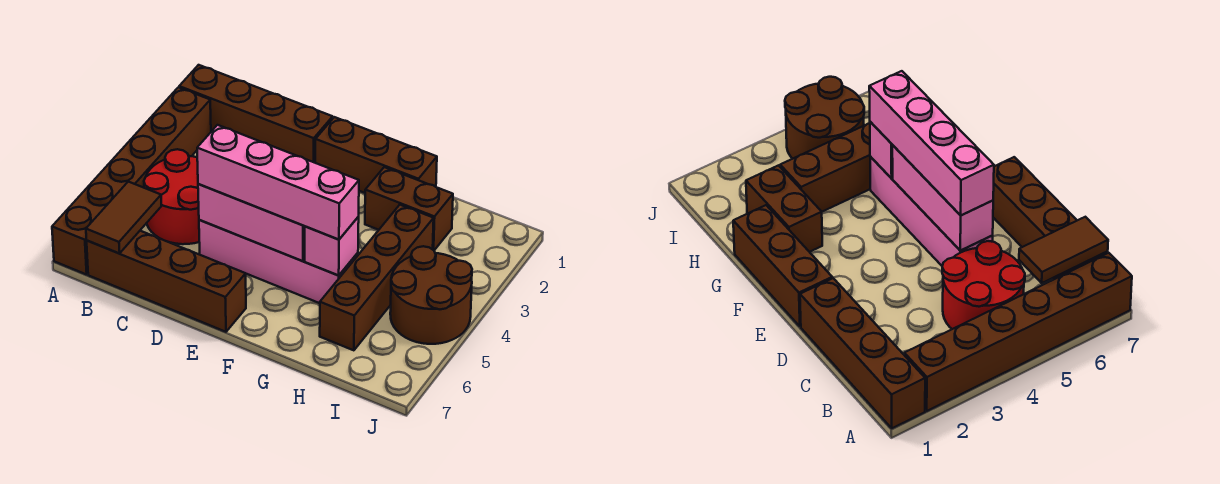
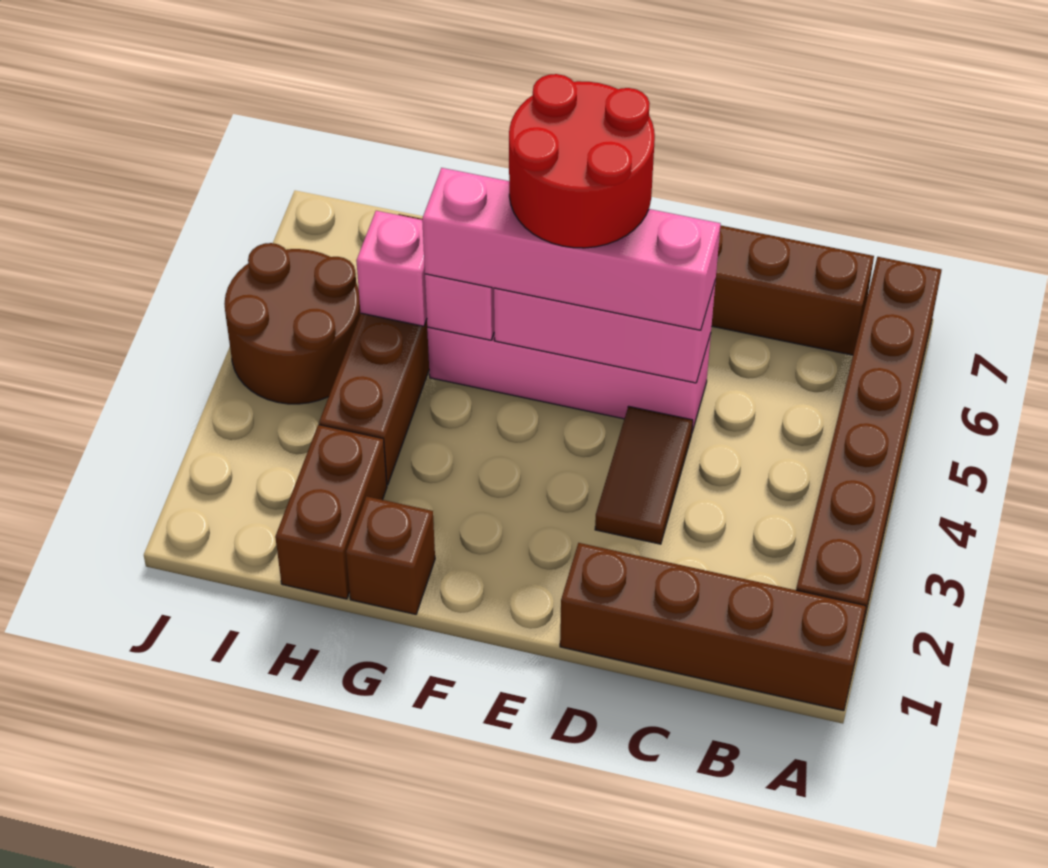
red round brick B4:C5 level 1 -> red round brick E5:F6 level 4
brown tile B6:B7 level 2 -> brown tile D3:D4 level 1
brown brick E1:G1 level 1 -> brown brick G1 level 1
brown brick G2:H2 level 1 -> brown brick H1:H2 level 1
none -> pink brick H5 level 2

